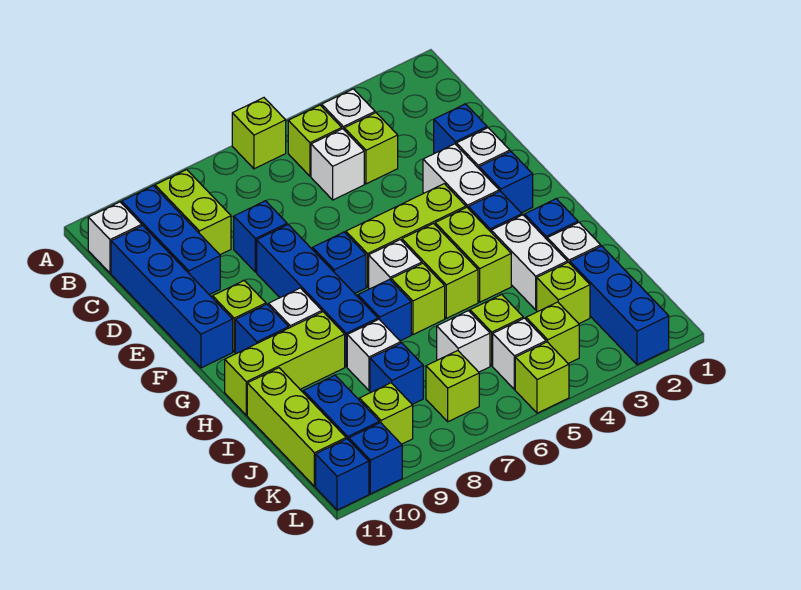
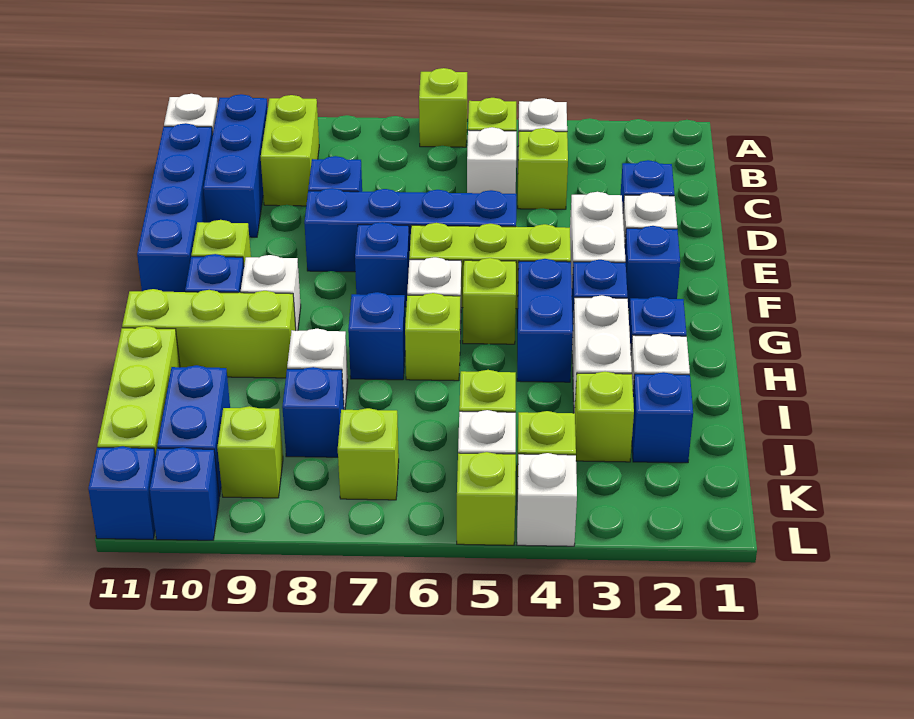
blue brick E8:H8 level 1 -> blue brick E5:E8 level 1
lime brick G4:H4 level 1 -> blue brick G4:H4 level 1
lime brick G5:H5 level 1 -> lime brick G5 level 1
blue brick J2:L2 level 1 -> blue brick J2 level 1
white brick J6 level 1 -> white brick L4 level 1

